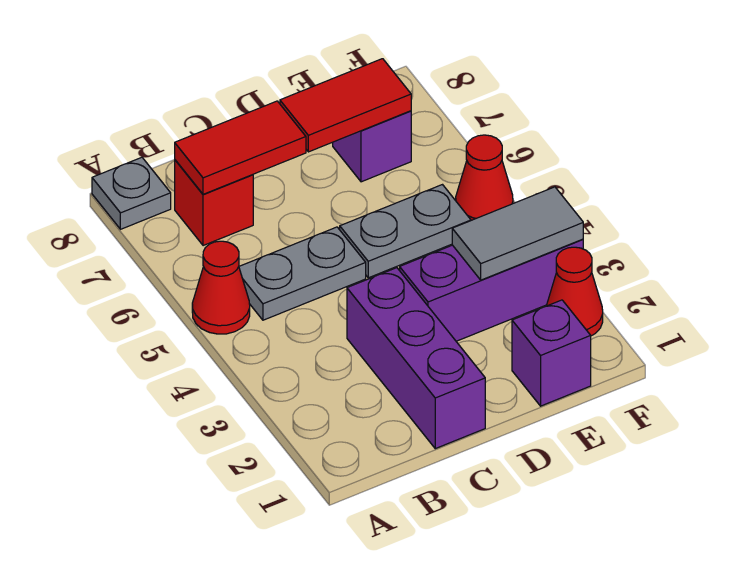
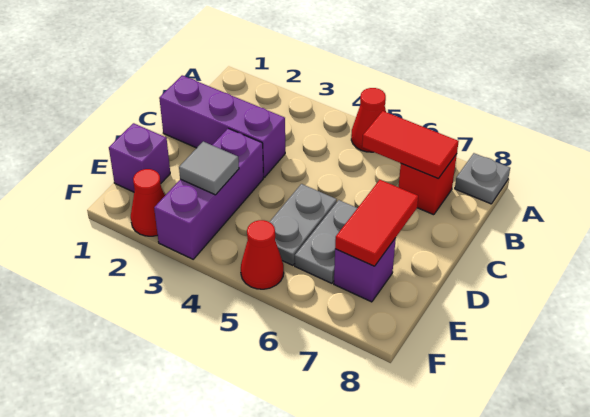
grey plate B5:C5 level 1 -> grey plate D6:E6 level 1
red tile B7:C7 level 2 -> red tile B6:B7 level 2
grey tile E3:F3 level 2 -> grey tile E3 level 2

